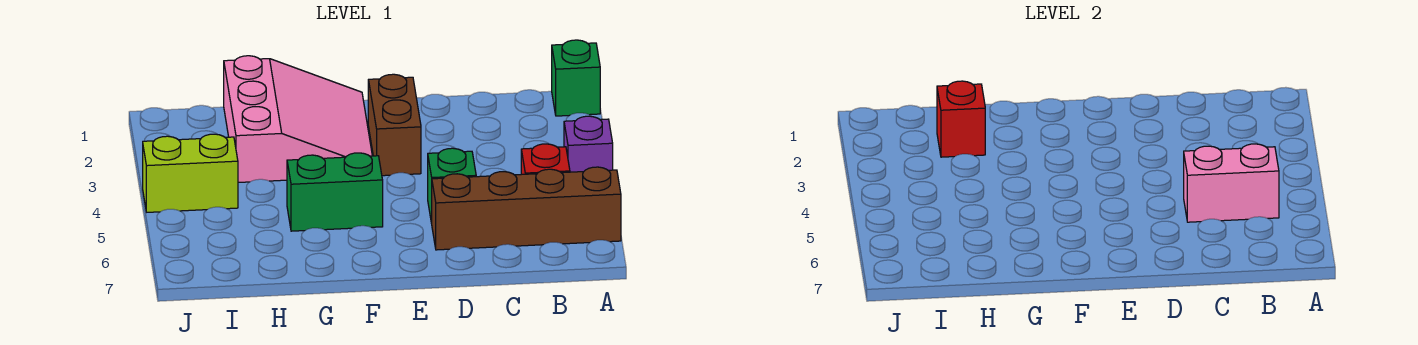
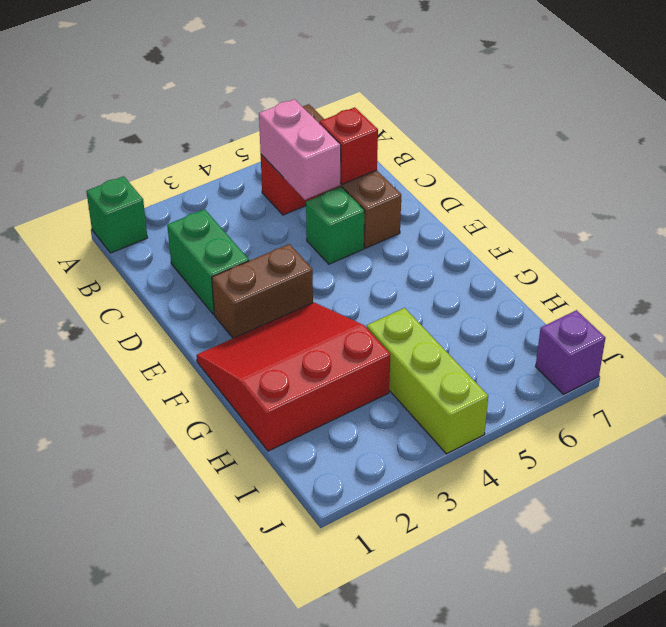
purple brick A4 level 1 -> purple brick J7 level 1
pink slope F1:H3 level 1 top H -> red slope F1:H3 level 1 top H
green brick F5:G5 level 1 -> green brick C2:D2 level 1
red brick H2 level 2 -> red brick C6 level 2
lime brick I4:J4 level 1 -> lime brick H4:J4 level 1

